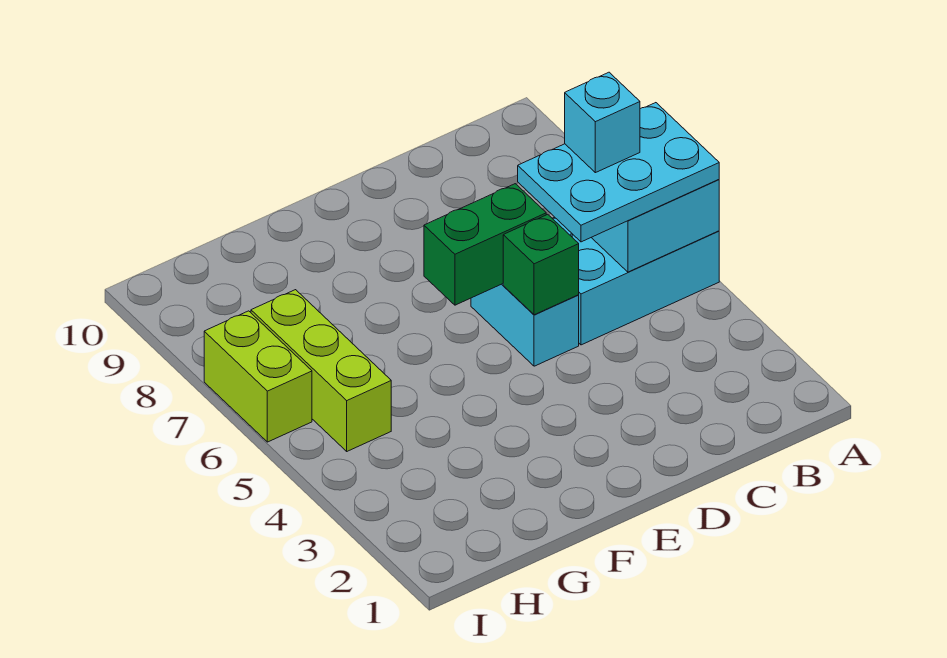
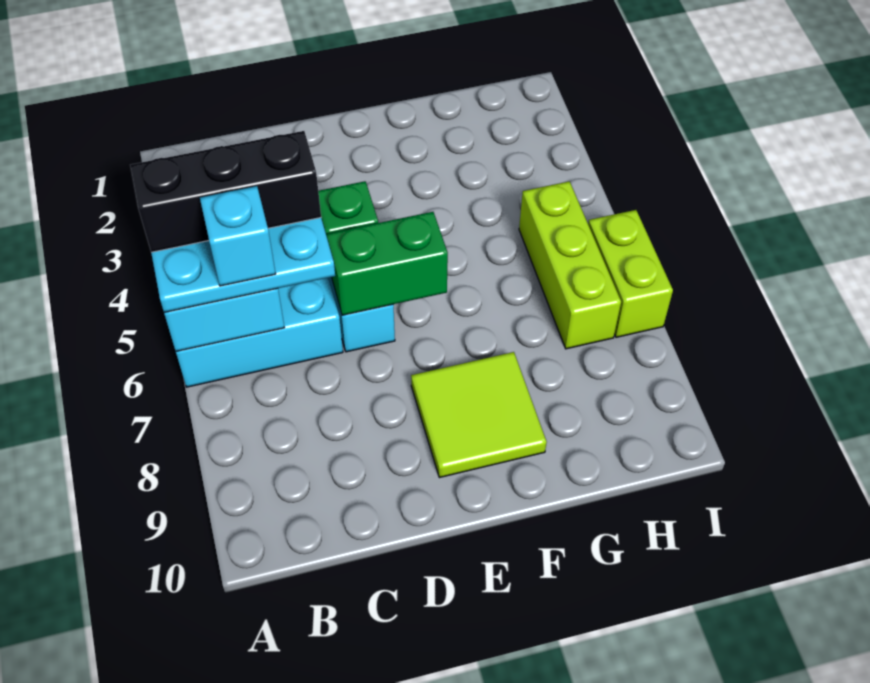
none -> black brick A5:C5 level 4
none -> lime tile E8:F9 level 1

